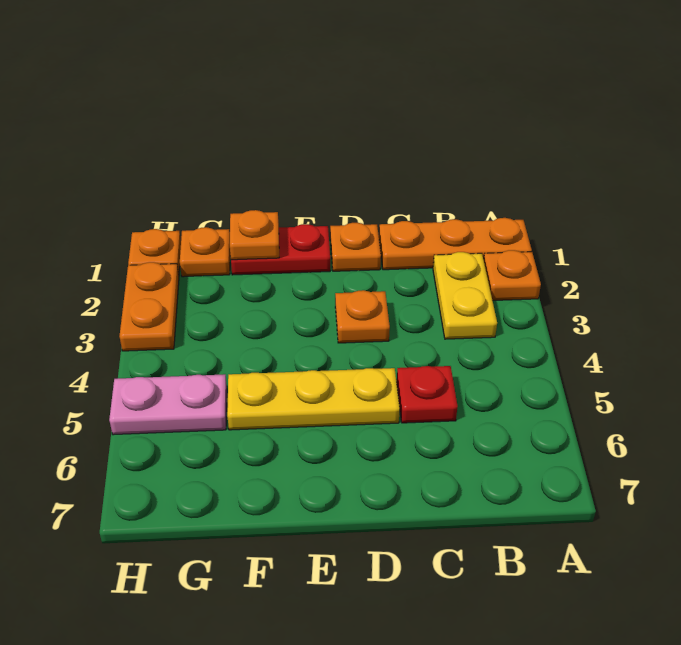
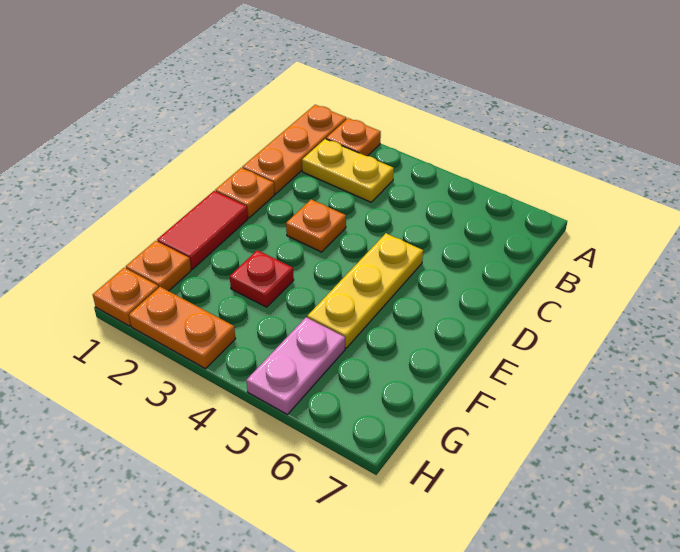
red plate C5 level 1 -> red plate F3 level 1
red plate E1:F1 level 1 -> red tile E1:F1 level 1
orange plate F1 level 2 -> none

